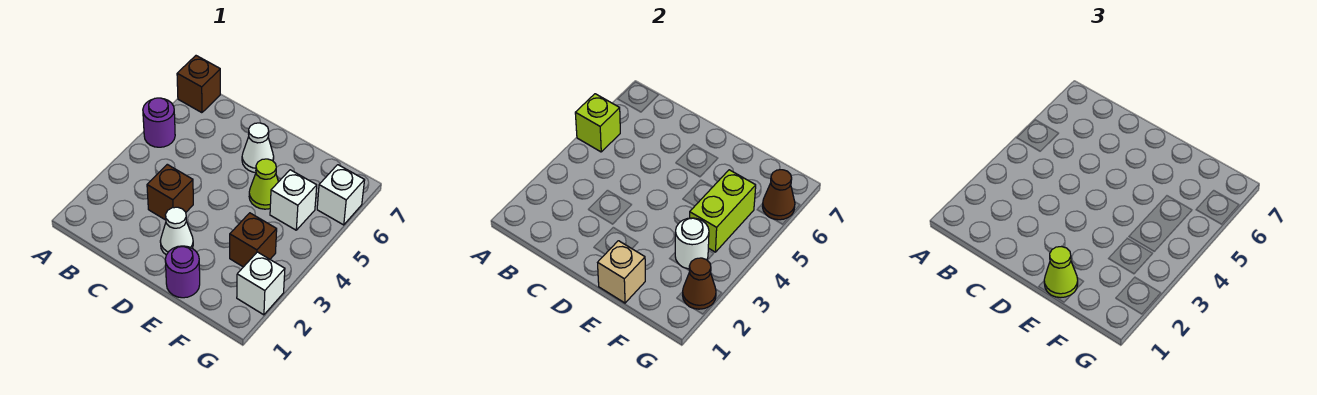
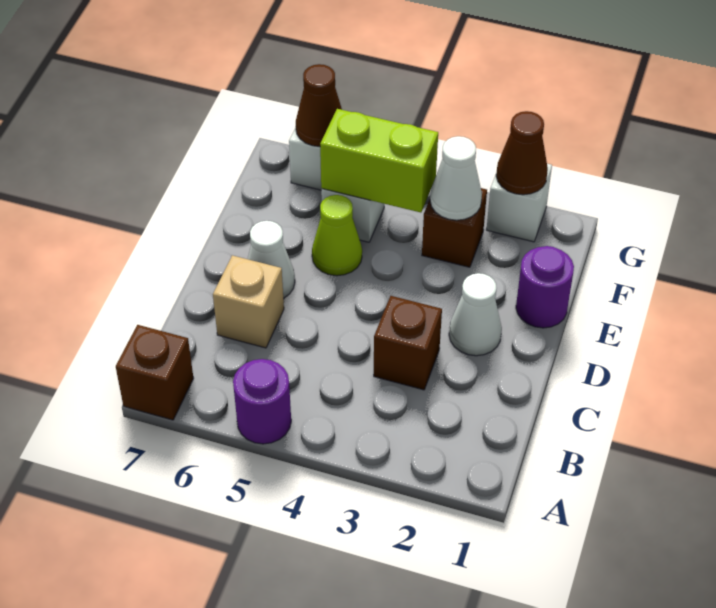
lime brick A5 level 2 -> none
tan brick E1 level 2 -> tan brick C6 level 1
lime cone E1 level 3 -> none
white round brick F3 level 2 -> white cone F3 level 2

